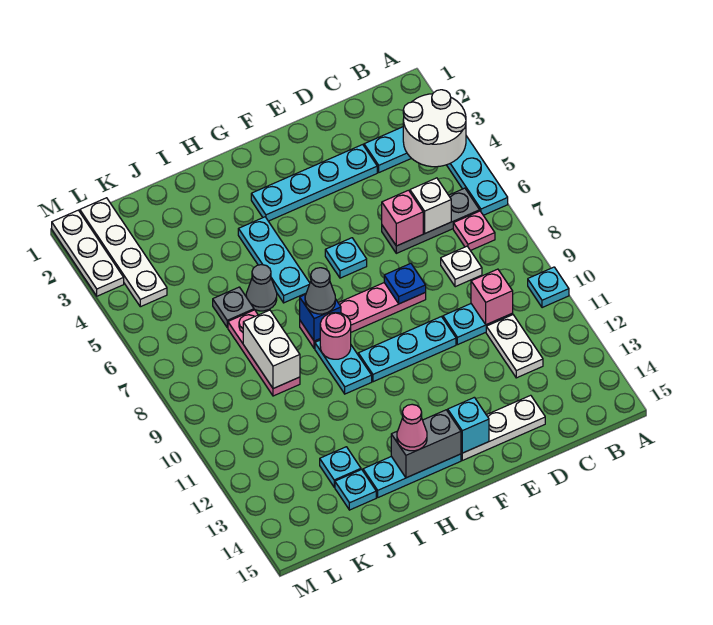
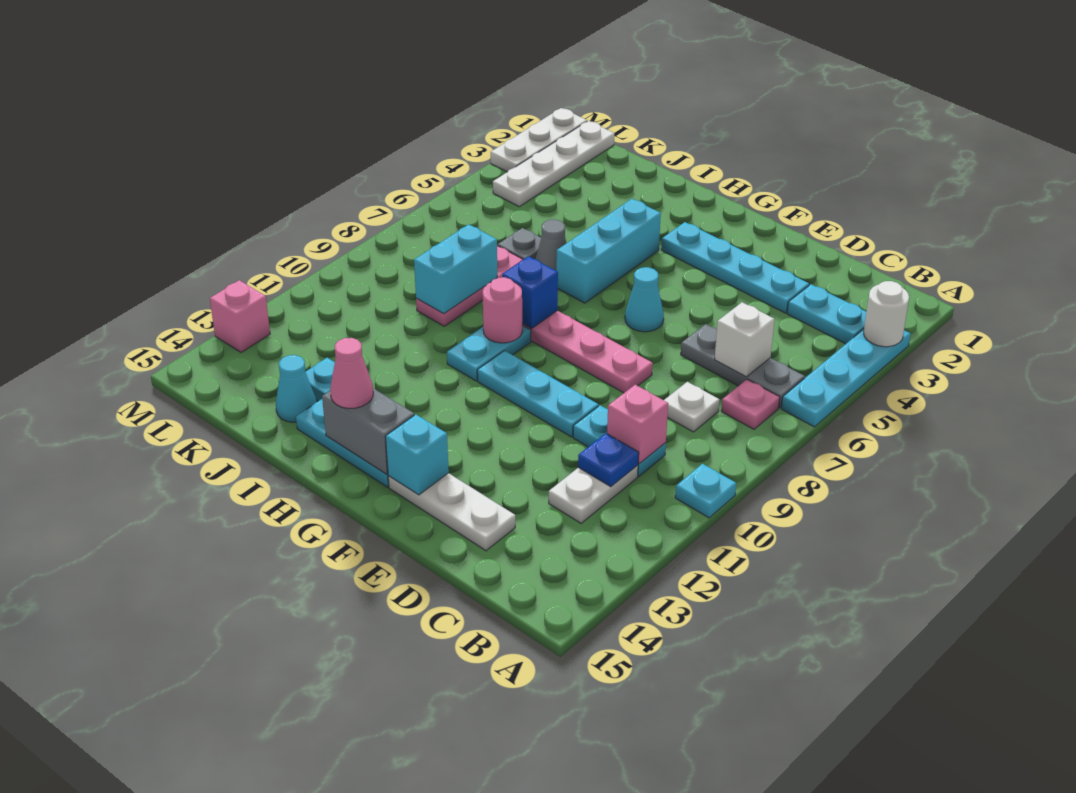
white round brick A3:B4 level 2 -> white round brick A3 level 2
pink brick D6 level 2 -> pink brick M13 level 1
blue plate E8 level 2 -> blue plate C11 level 2
cyan plate F6 level 1 -> cyan cone F6 level 1
cyan plate H4:H6 level 1 -> cyan brick H4:H6 level 1
grey cone H8 level 3 -> none
white brick J8:J9 level 2 -> cyan brick J8:J9 level 2
cyan plate J14 level 1 -> cyan cone J14 level 1

